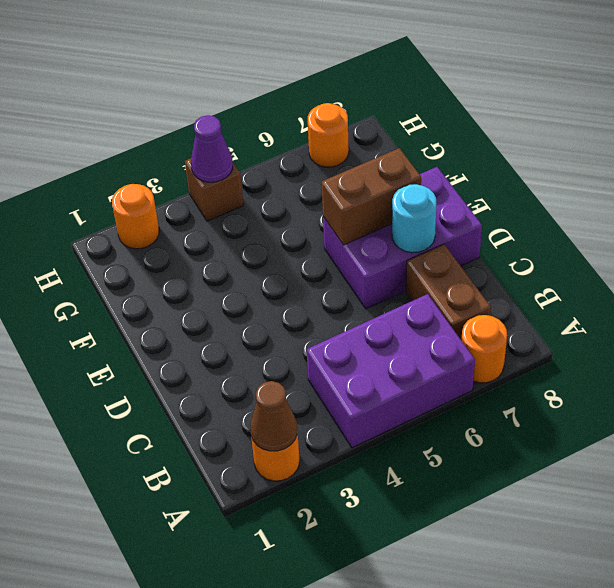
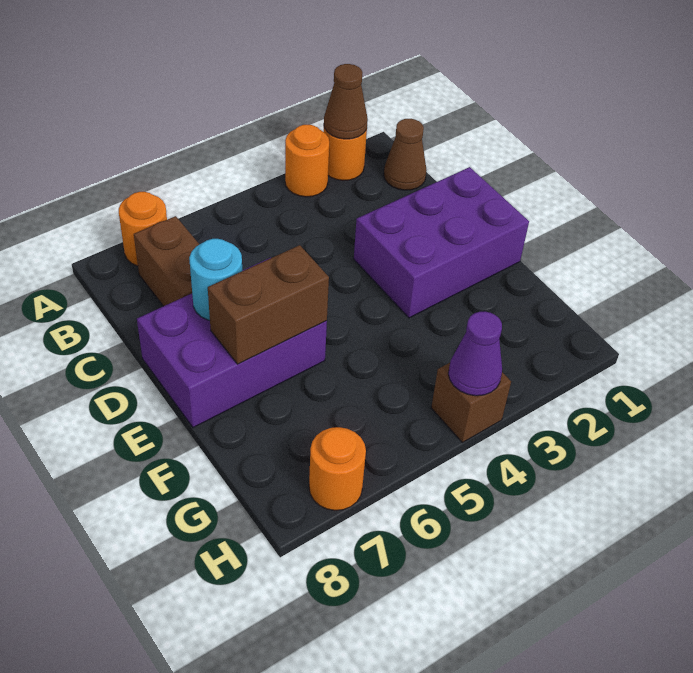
purple brick A4:B6 level 1 -> purple brick D1:E3 level 1
none -> brown cone B1 level 1
orange round brick H2 level 1 -> orange round brick A3 level 1

